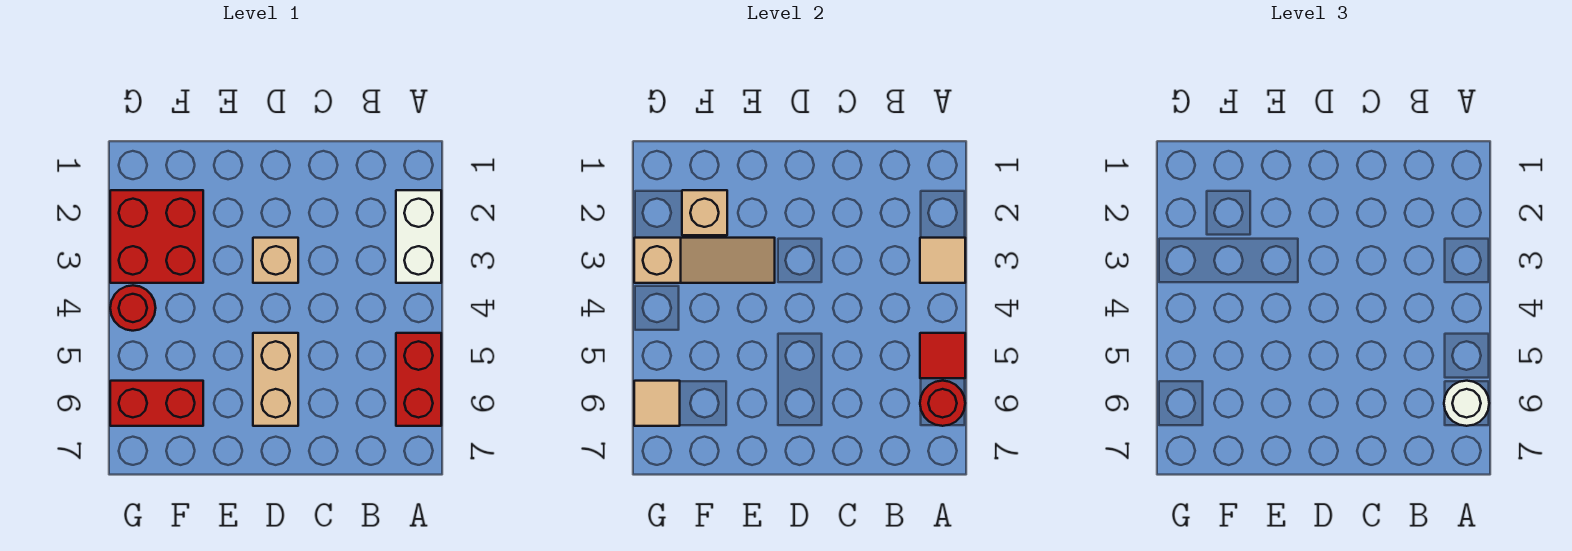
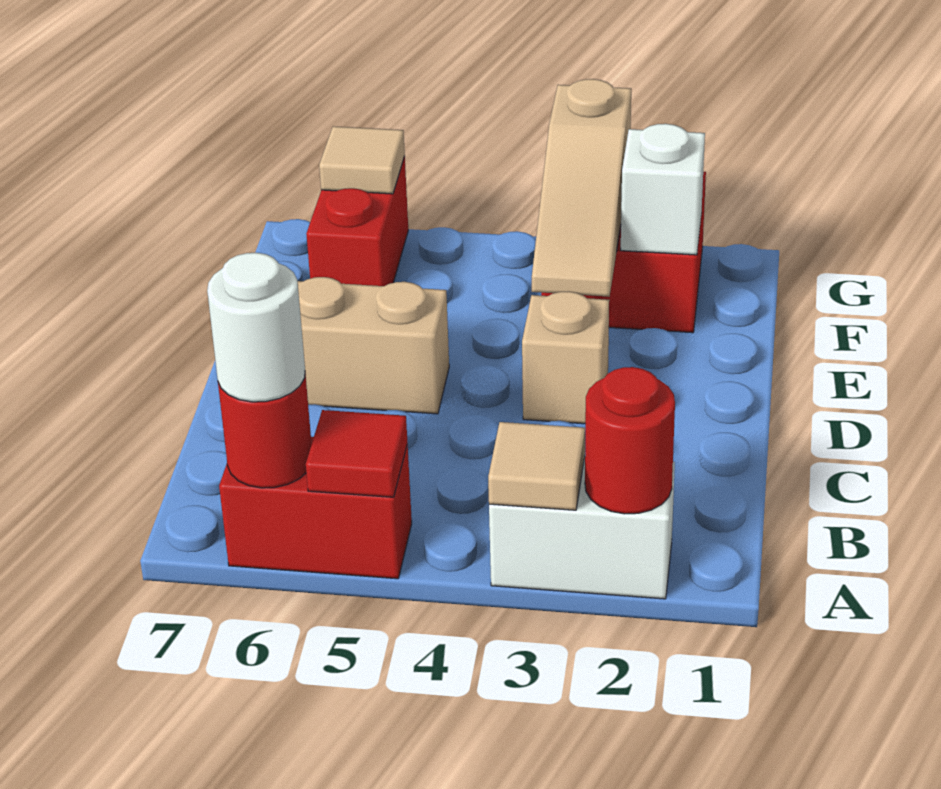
tan brick F2 level 2 -> white brick F2 level 2
red round brick G4 level 1 -> red round brick A2 level 2

